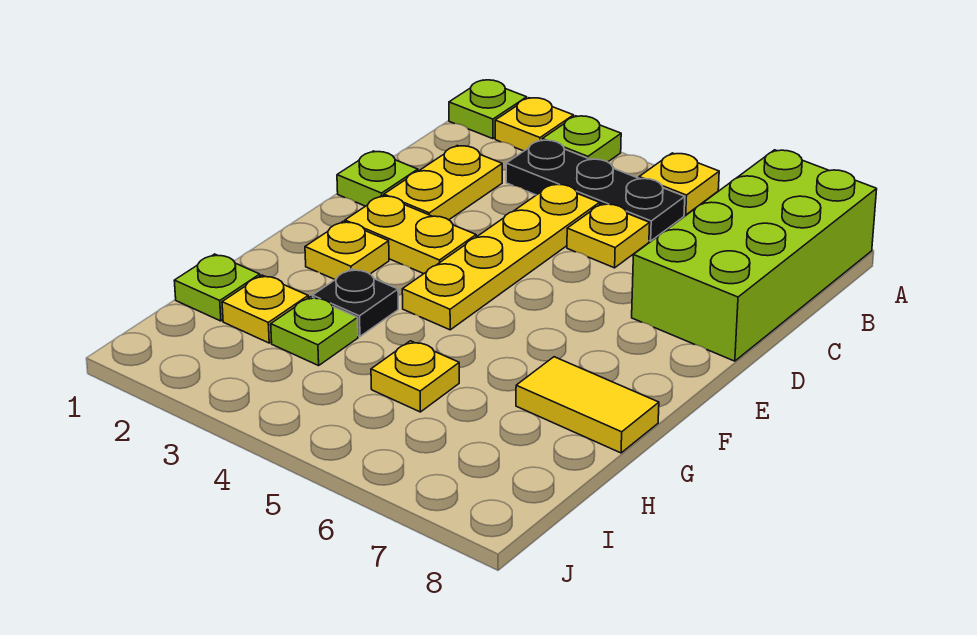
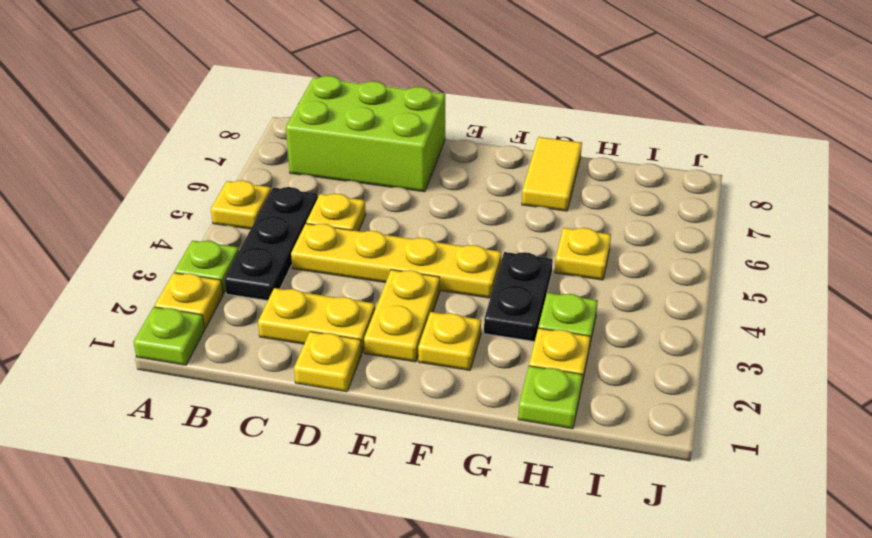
lime brick A7:D8 level 1 -> lime brick B7:D8 level 1
lime plate D1 level 1 -> yellow plate D1 level 1
black plate G3 level 1 -> black plate G3:G4 level 1

